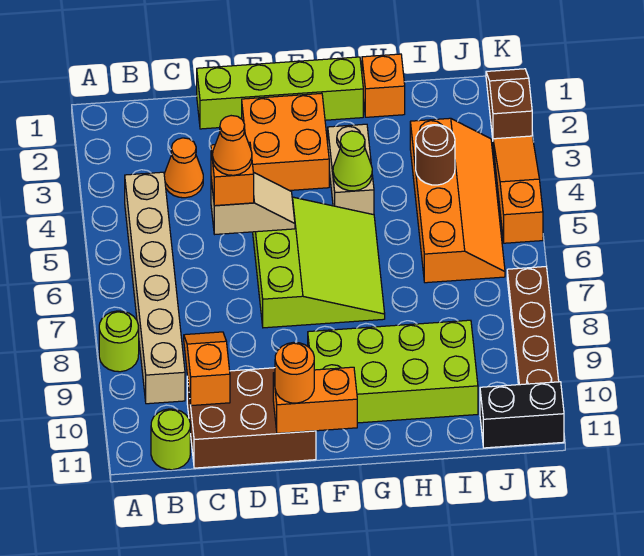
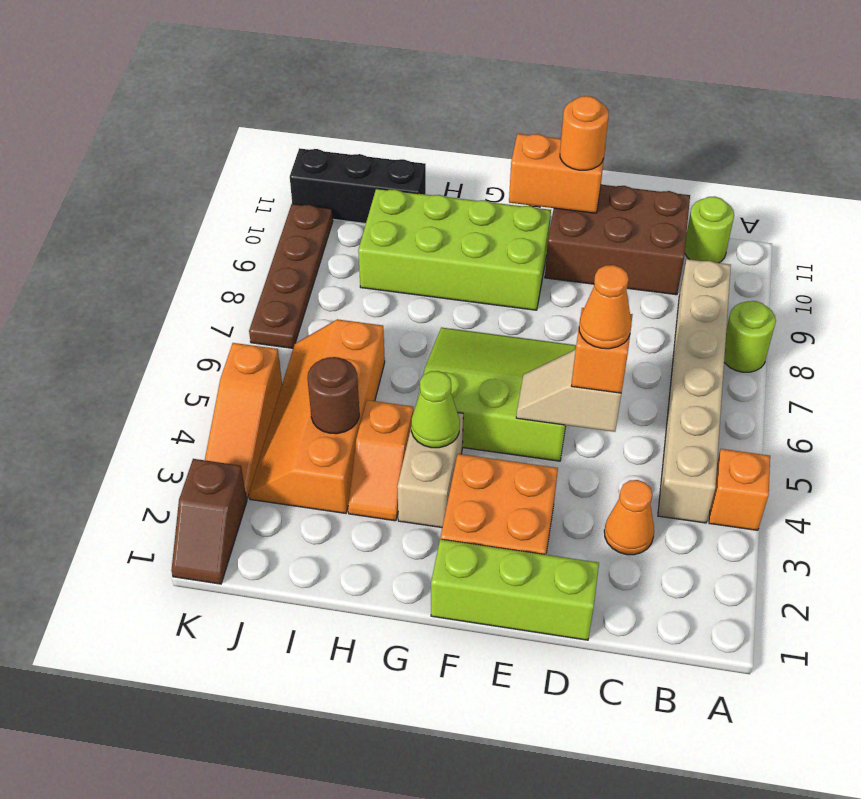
orange slope C9:C10 level 2 top 10 -> orange slope H3:H4 level 1 top 4
lime brick D1:G1 level 1 -> lime brick D1:F1 level 1
lime slope E5:G7 level 1 top E -> lime slope E5:G7 level 1 top 5
orange brick H1 level 1 -> orange brick A4 level 1
black brick J11:K11 level 1 -> black brick I11:K11 level 1

